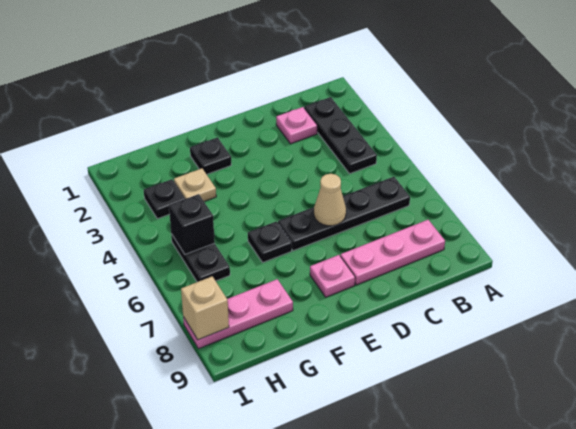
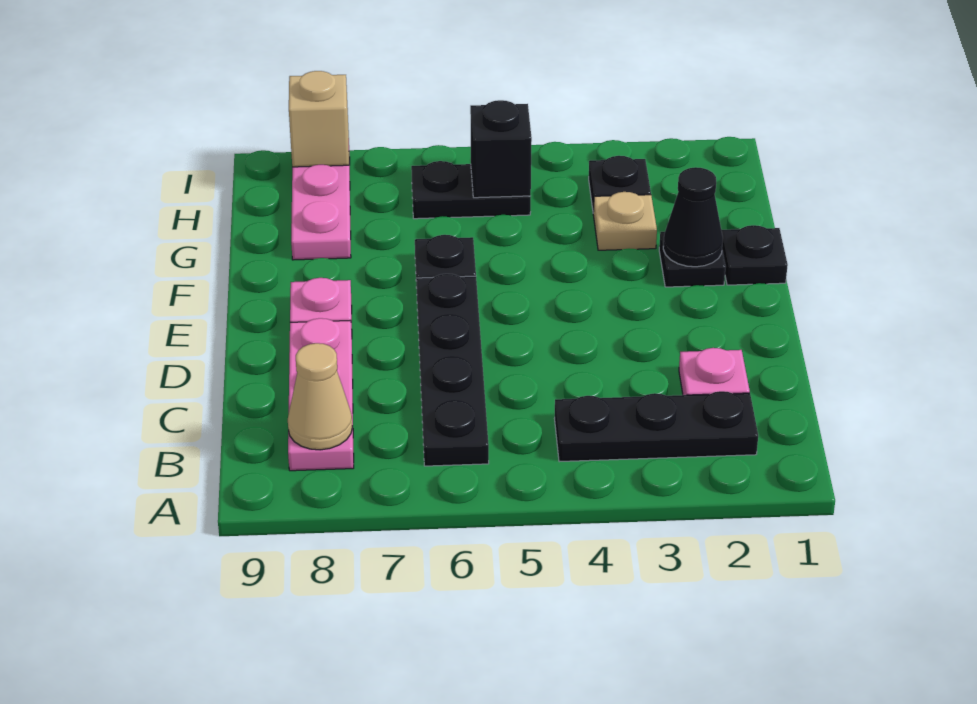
tan cone D6 level 2 -> tan cone B8 level 2
none -> black plate F1 level 1
none -> black cone F2 level 2

